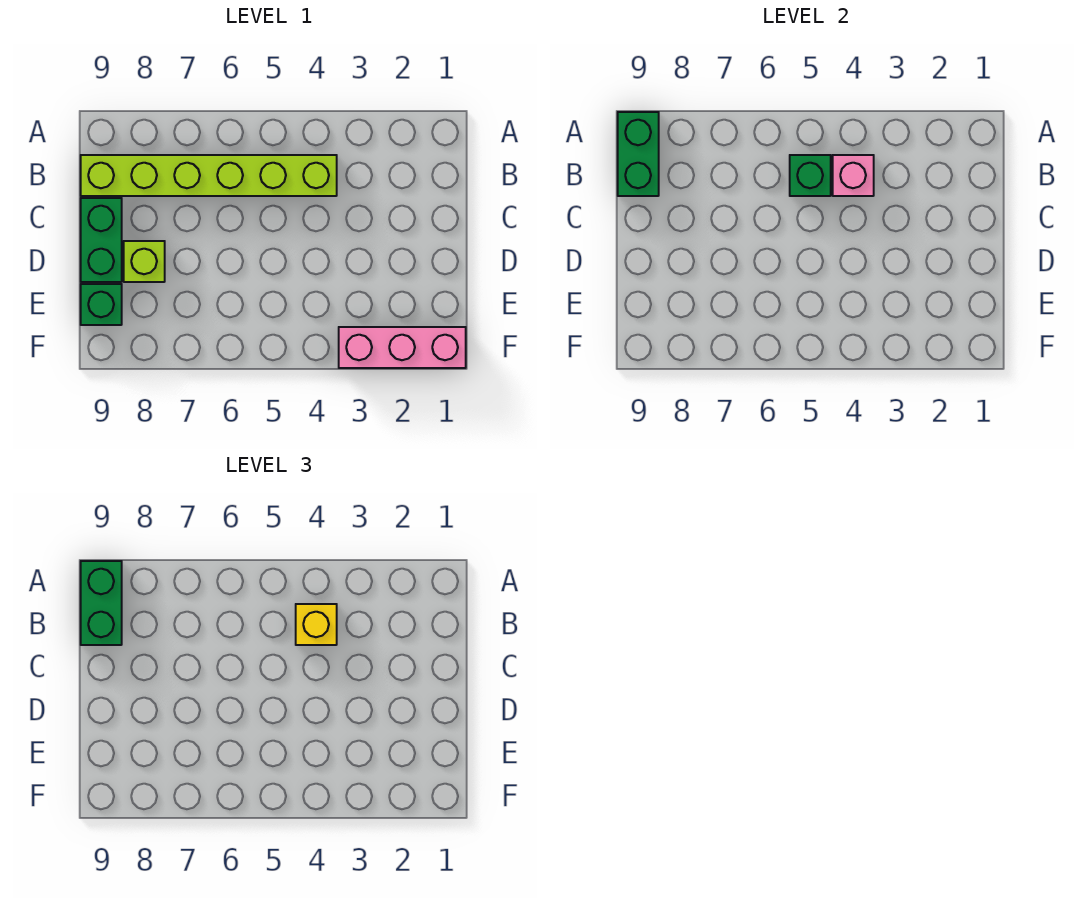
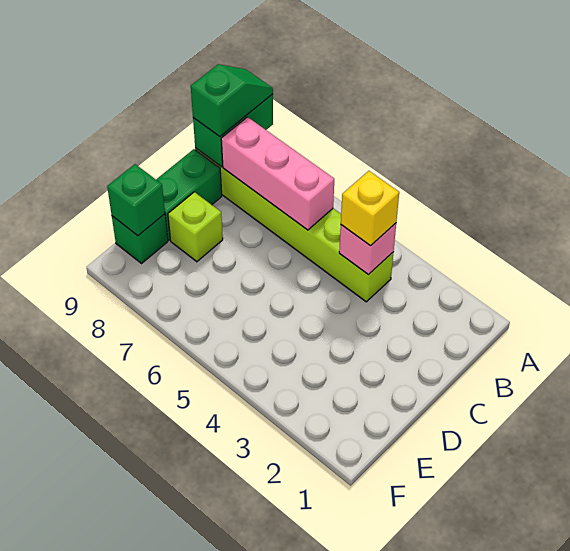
green brick A9:B9 level 3 -> green slope A9:B9 level 3 top B
green brick B5 level 2 -> green brick E9 level 2
pink brick F1:F3 level 1 -> pink brick B6:B8 level 2

